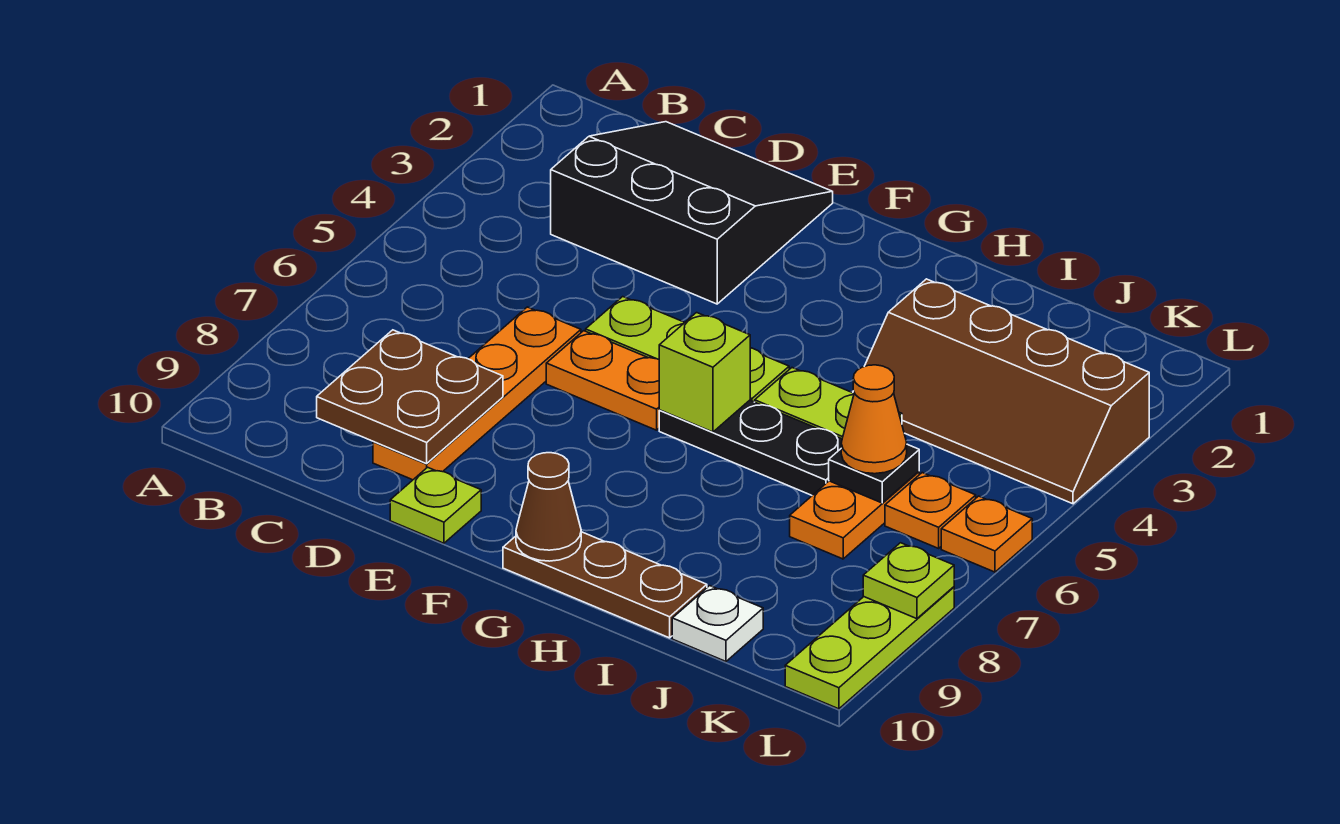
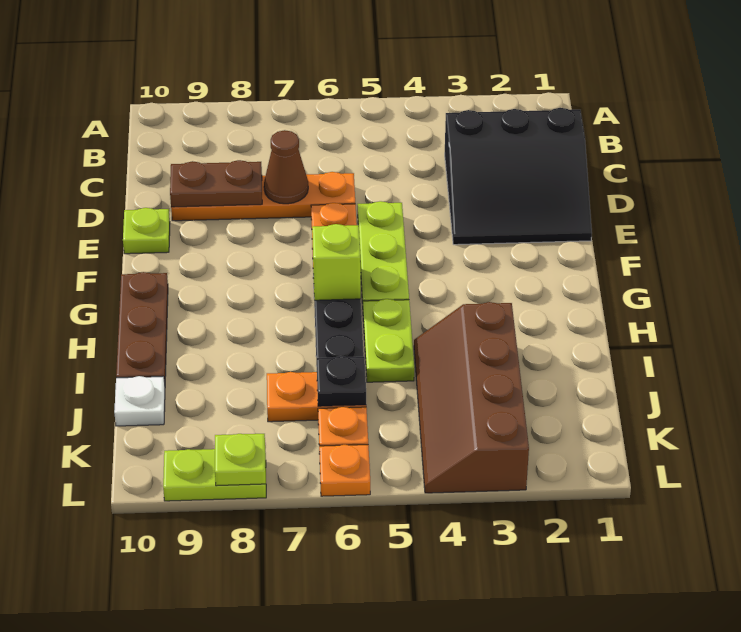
black slope C1:E3 level 1 top 3 -> black slope C1:E3 level 1 top C
brown plate C8:D9 level 2 -> brown plate D8:D9 level 2
brown cone G10 level 2 -> brown cone D7 level 2
orange cone J6 level 3 -> none
lime plate L8:L10 level 1 -> lime plate L8:L9 level 1

